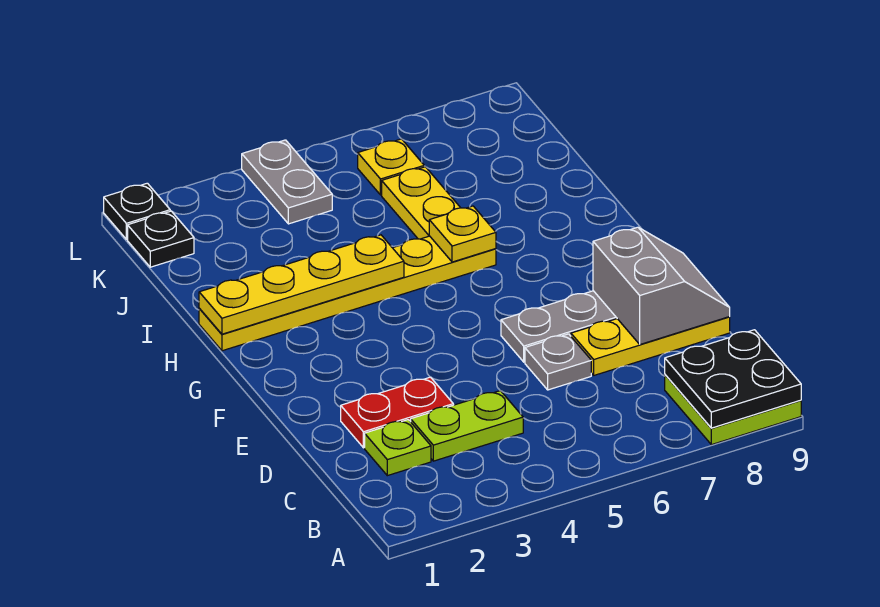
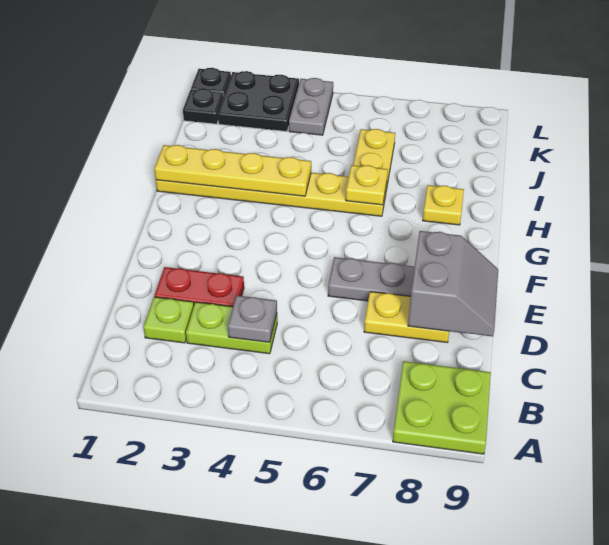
black plate A8:B9 level 2 -> black plate K2:L3 level 1
grey plate D6 level 1 -> grey plate C4 level 2
yellow plate D7:D9 level 1 -> yellow plate D7:D8 level 1
yellow plate K6 level 1 -> yellow plate H8 level 1

